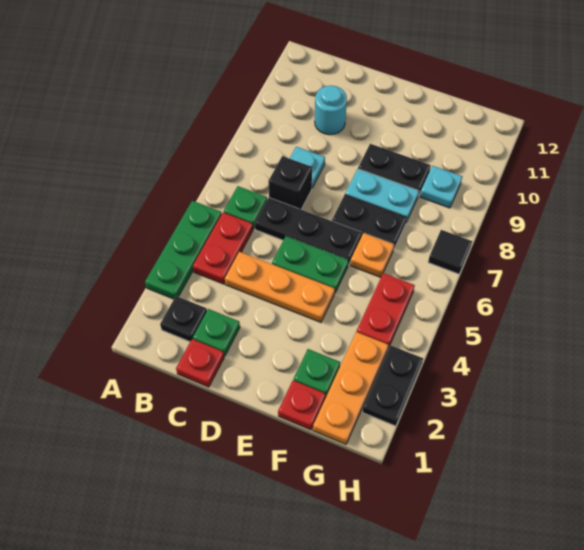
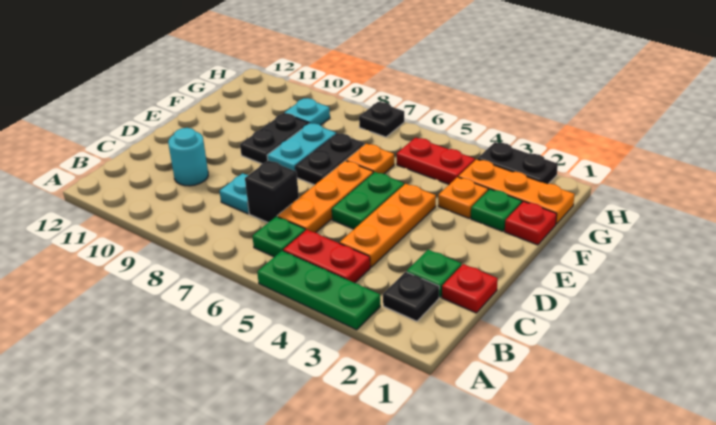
black plate C6:E6 level 1 -> orange plate C6:E6 level 1
none -> orange plate F3 level 1
black tile H7 level 1 -> black plate H7 level 1

